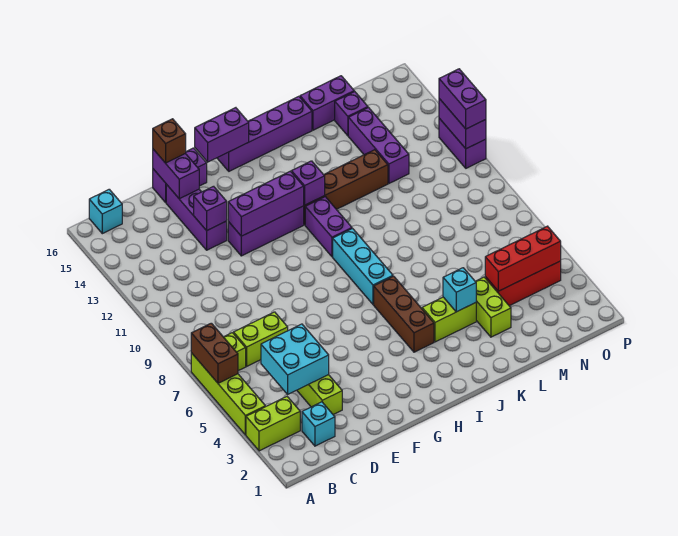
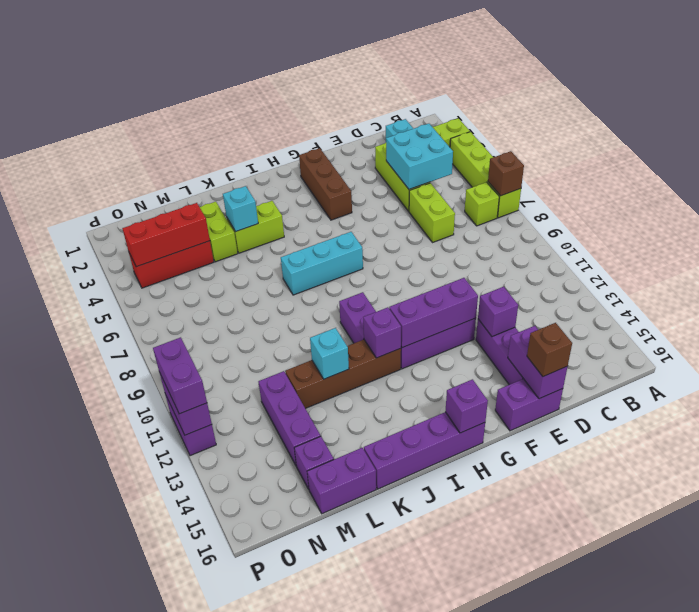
brown brick A6:A7 level 2 -> brown brick A7 level 2
cyan brick B16 level 1 -> cyan brick K12 level 2
lime brick C7:D7 level 1 -> lime brick D6:D7 level 1
purple brick G16:H16 level 2 -> purple brick H16 level 2
brown brick I4:I6 level 1 -> brown brick G2:G4 level 1
cyan brick I7:I9 level 1 -> cyan brick H7:J7 level 1

